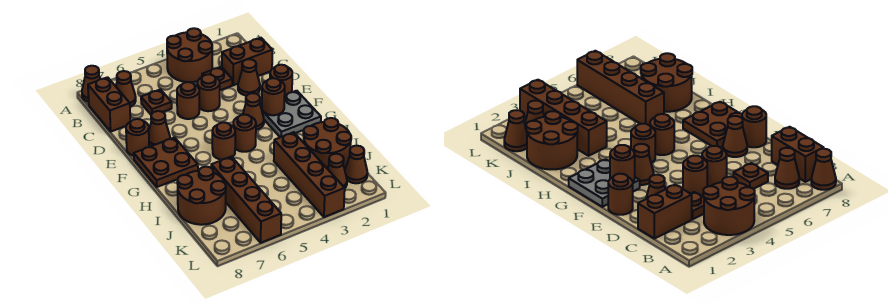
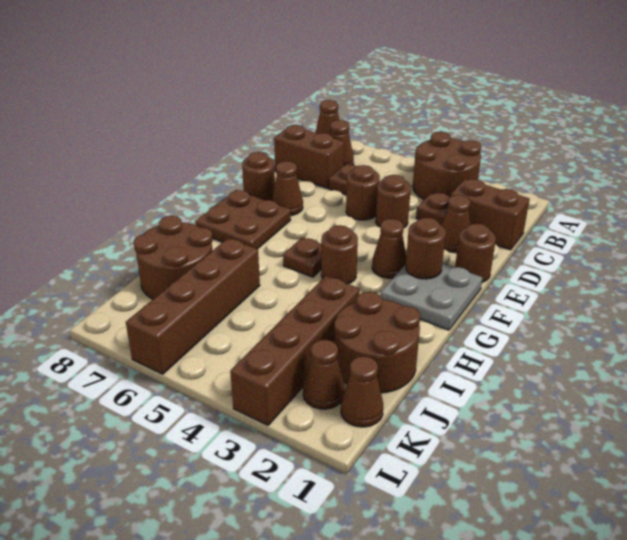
brown brick B8:C8 level 1 -> brown brick C7:C8 level 1
brown round brick G5 level 1 -> brown plate G5 level 1

